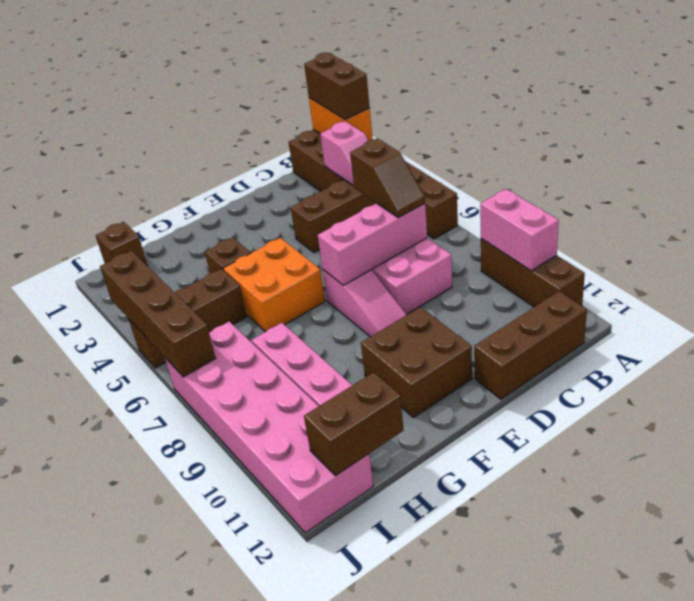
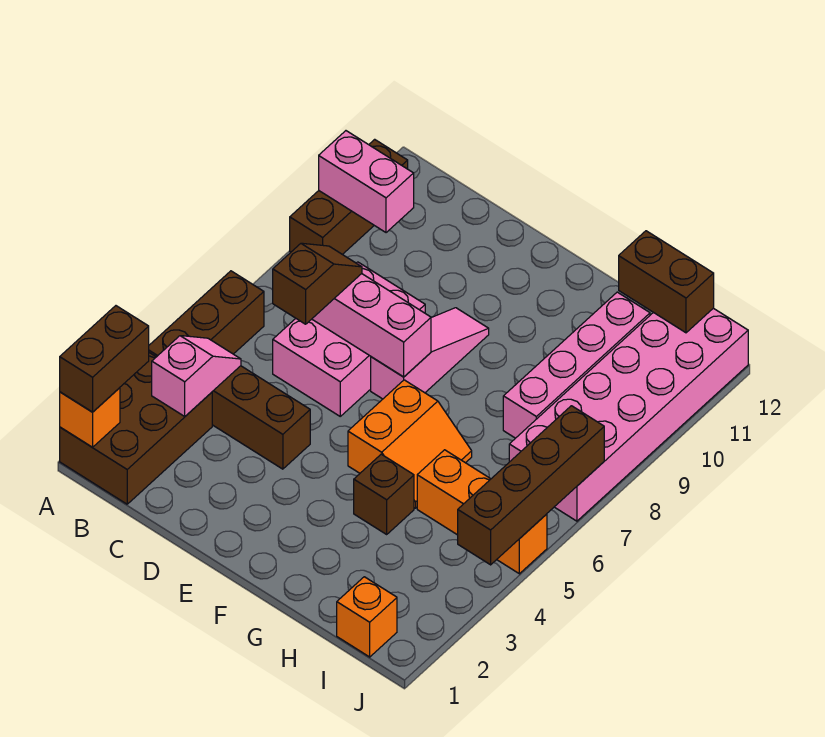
orange brick A1:A2 level 2 -> orange brick A1 level 2
pink brick A9:A10 level 2 -> pink brick A10:B10 level 2
brown brick B12:D12 level 1 -> none
brown brick E10:F11 level 1 -> none
orange brick F5:G6 level 1 -> orange slope F5:G6 level 1 top F
brown brick H5:J5 level 1 -> orange brick H5:J5 level 1
brown brick I1 level 1 -> orange brick I1 level 1

